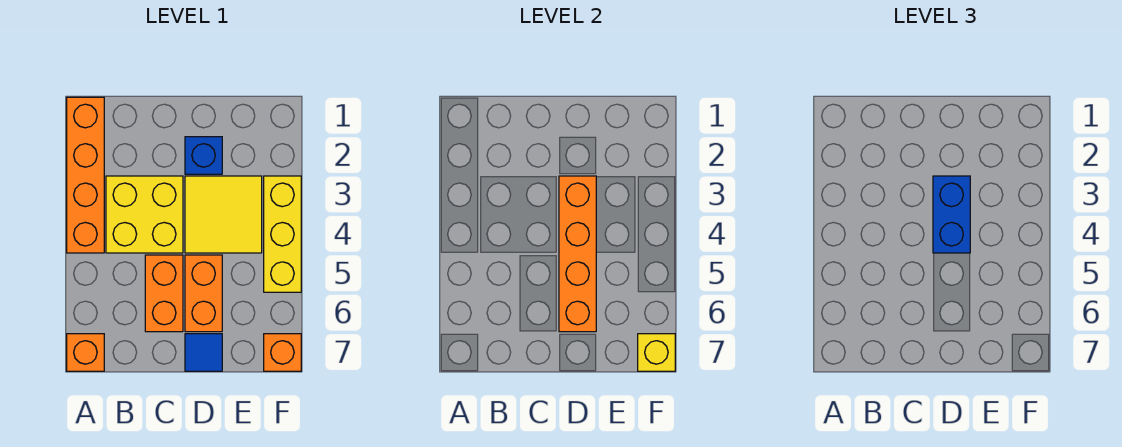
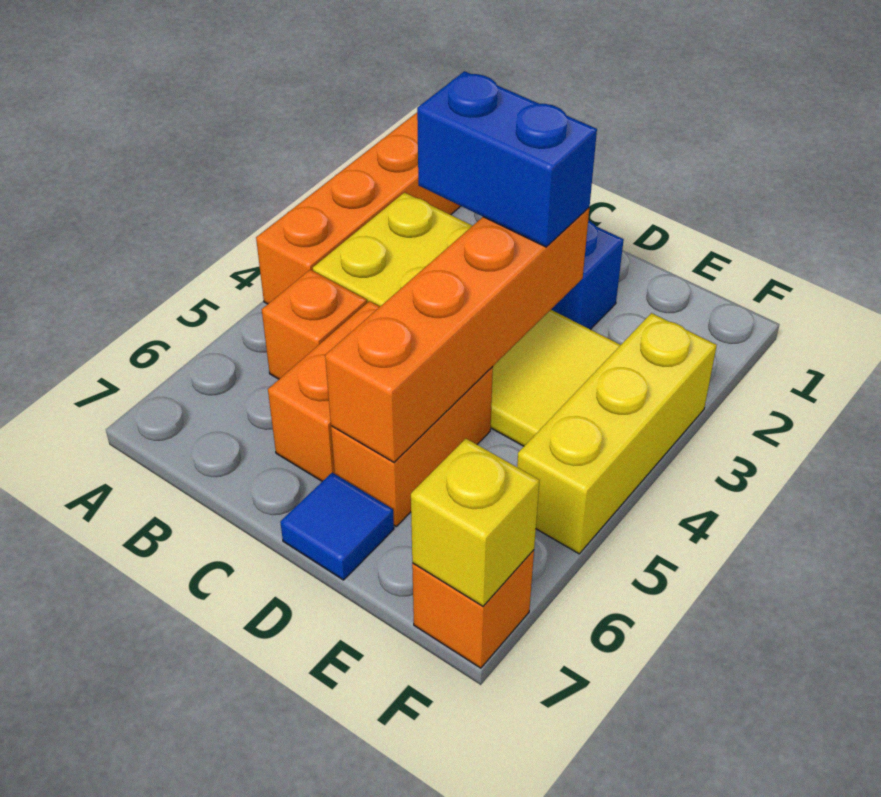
orange brick A7 level 1 -> orange brick B5 level 1
blue brick D3:D4 level 3 -> blue brick C3:D3 level 3

